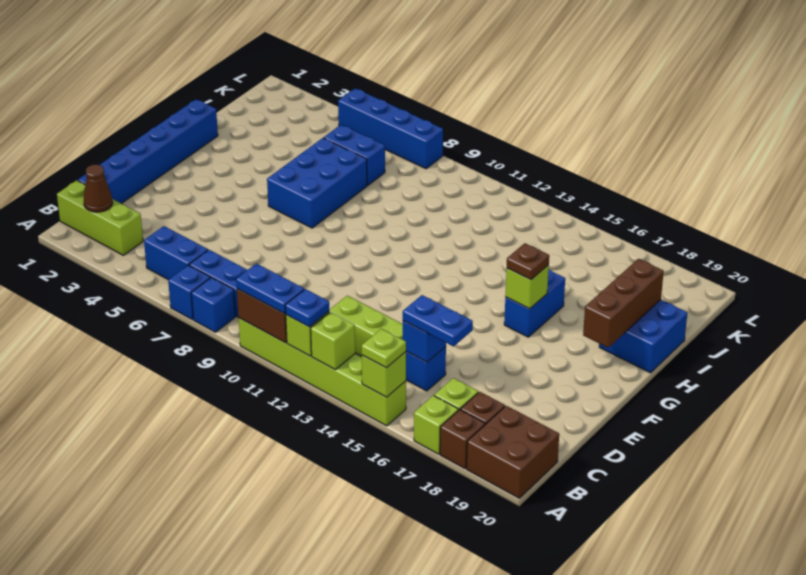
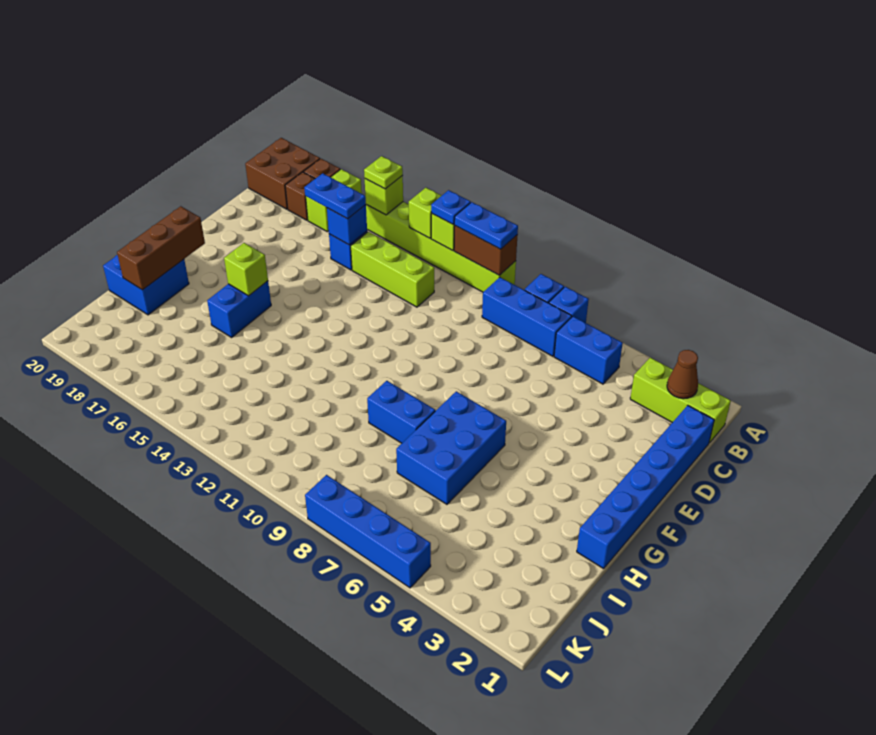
brown plate G16 level 3 -> none
blue brick J6:J7 level 1 -> blue brick H8:H9 level 1

